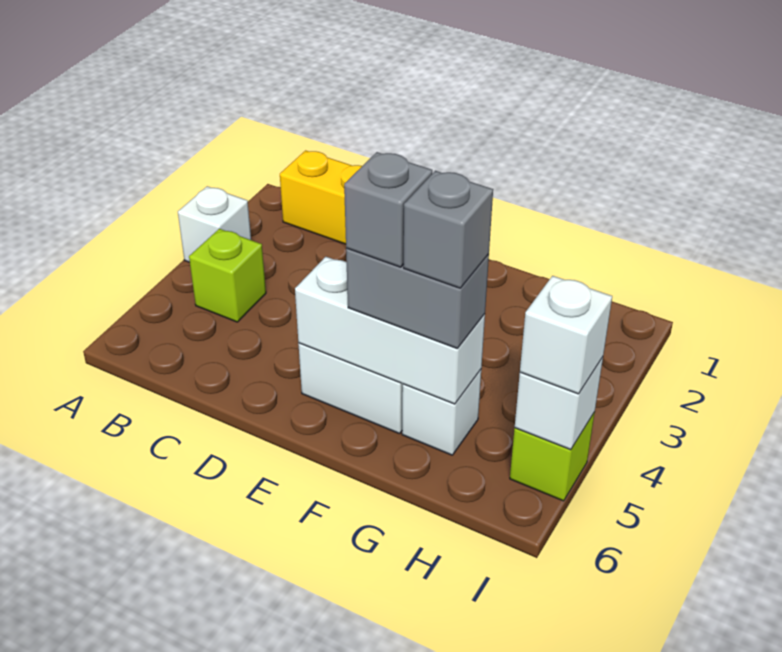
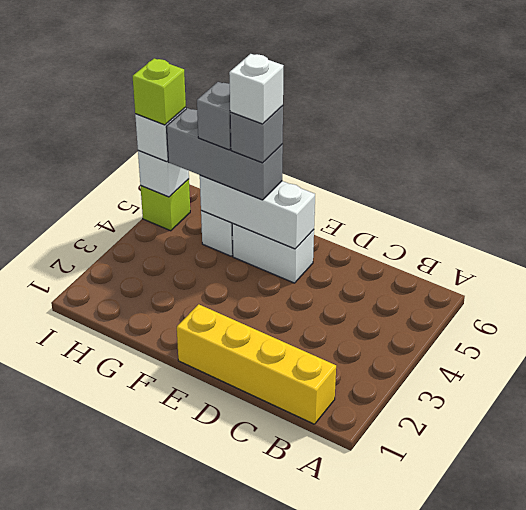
white brick A3 level 1 -> white brick F5 level 5
lime brick B4 level 1 -> lime brick I5 level 4
grey brick F5:G5 level 3 -> grey brick F5:H5 level 3

